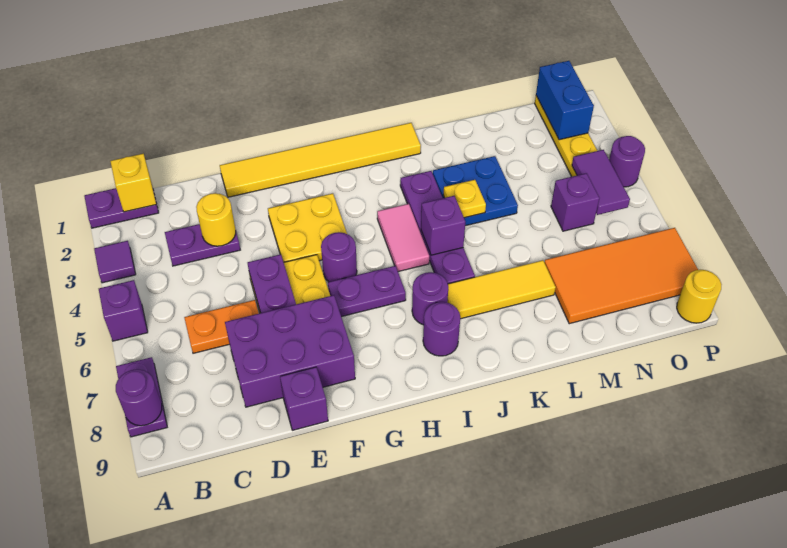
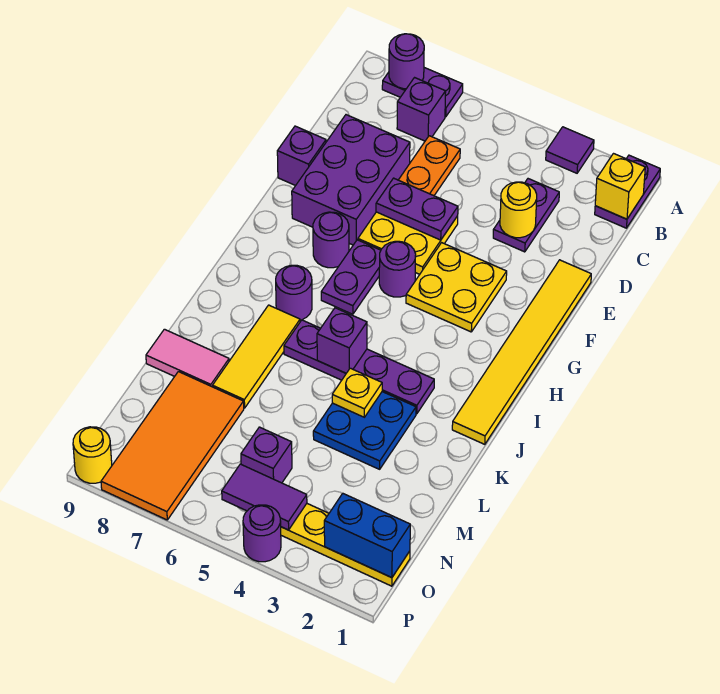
purple brick A5 level 1 -> purple brick B7 level 1
pink tile I4:I5 level 1 -> pink tile L8:L9 level 1
purple round brick I8 level 1 -> purple round brick G7 level 1

